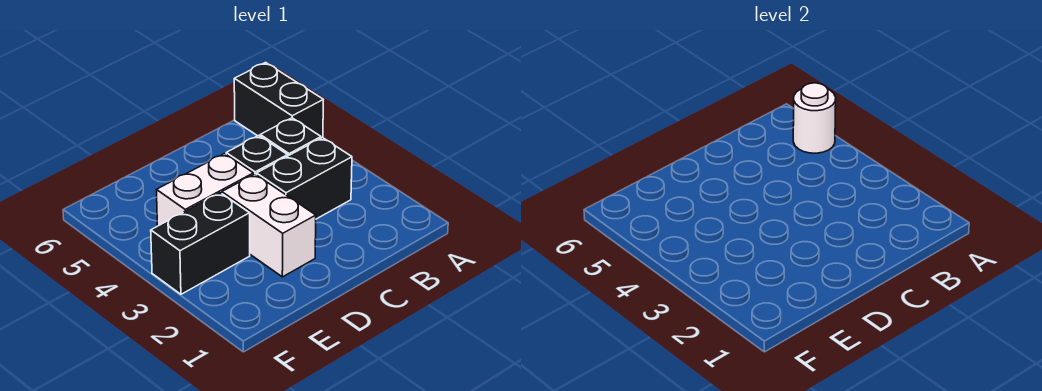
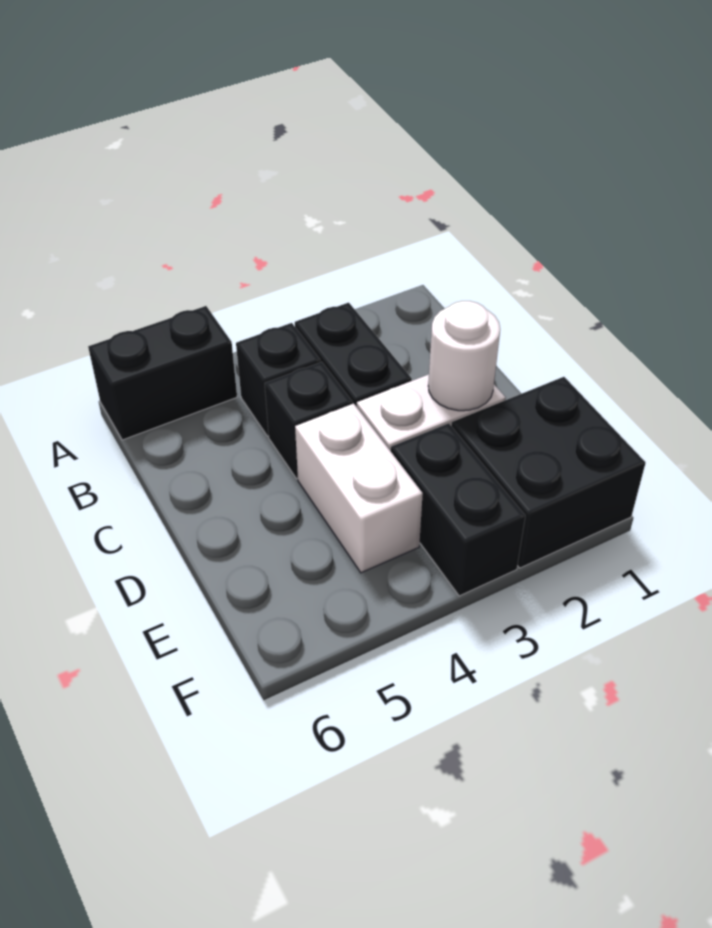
white round brick A5 level 2 -> white round brick D2 level 2
none -> black brick E1:F2 level 1

